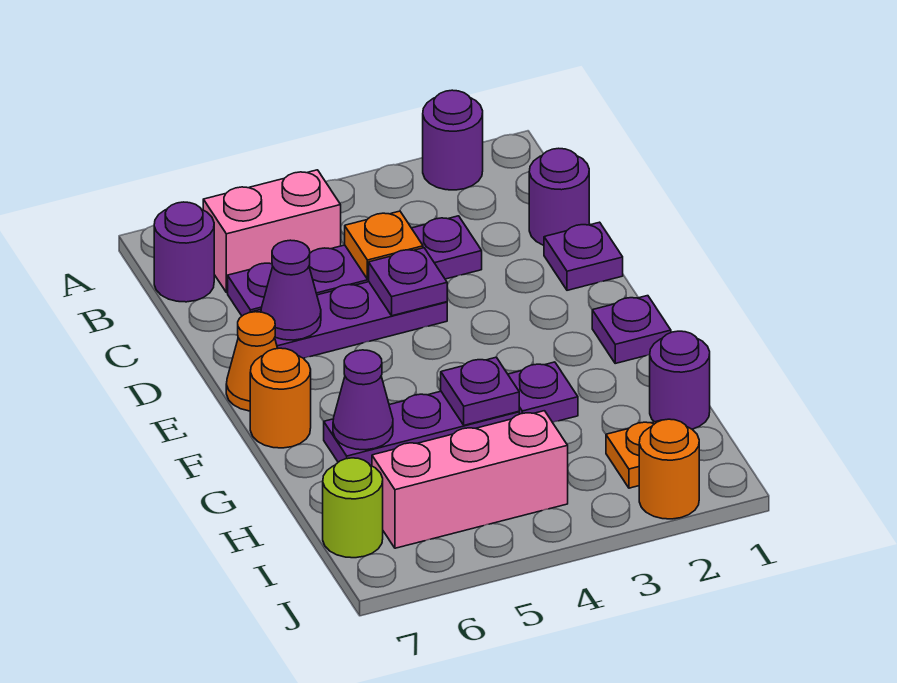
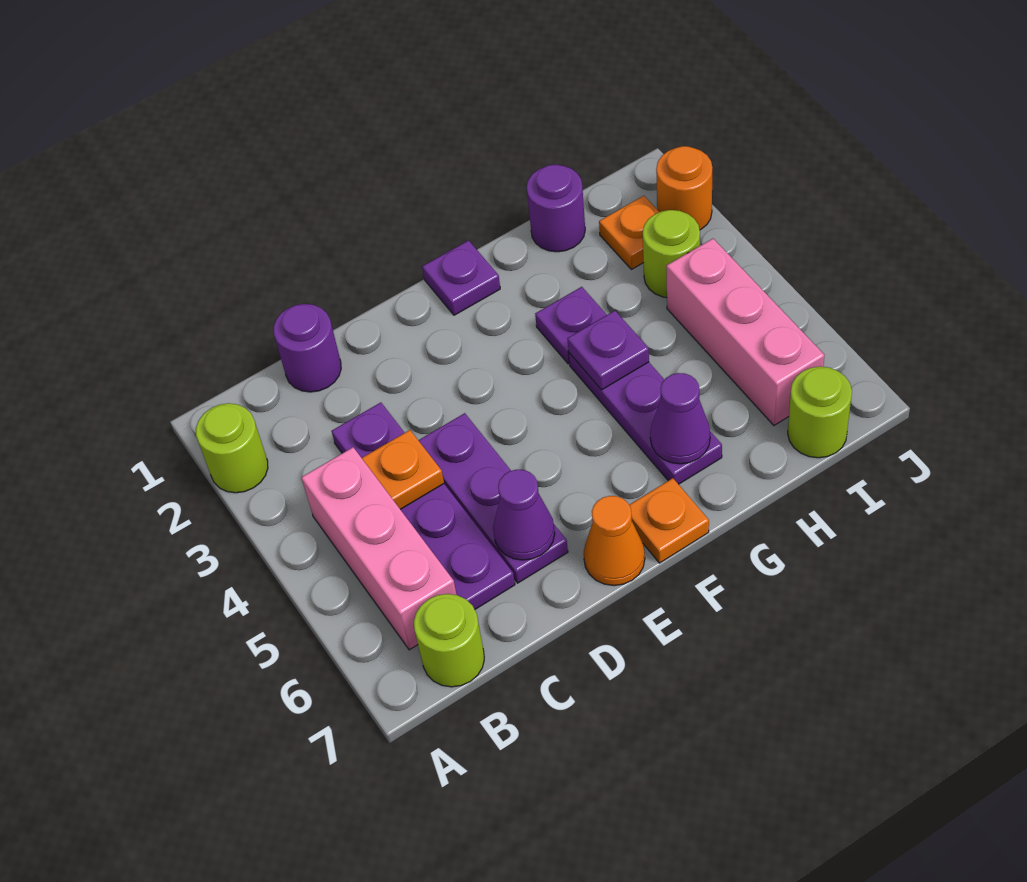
purple round brick A2 level 1 -> lime round brick A2 level 1
pink brick B5:B6 level 1 -> pink brick B4:B6 level 1
purple round brick B7 level 1 -> lime round brick B7 level 1
purple plate D1 level 1 -> none
purple plate D4 level 2 -> none
orange round brick F7 level 1 -> orange plate F7 level 1
none -> lime round brick I3 level 1

